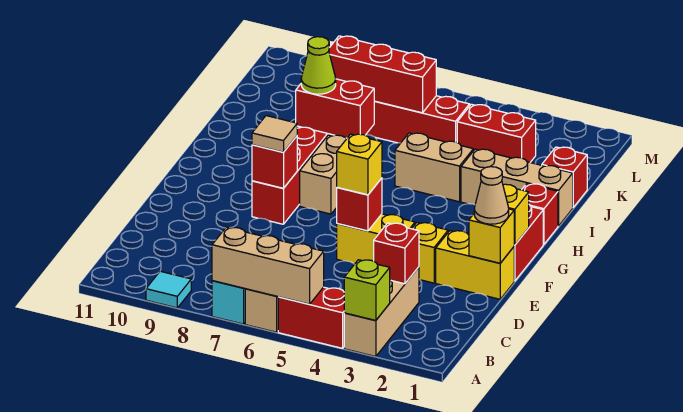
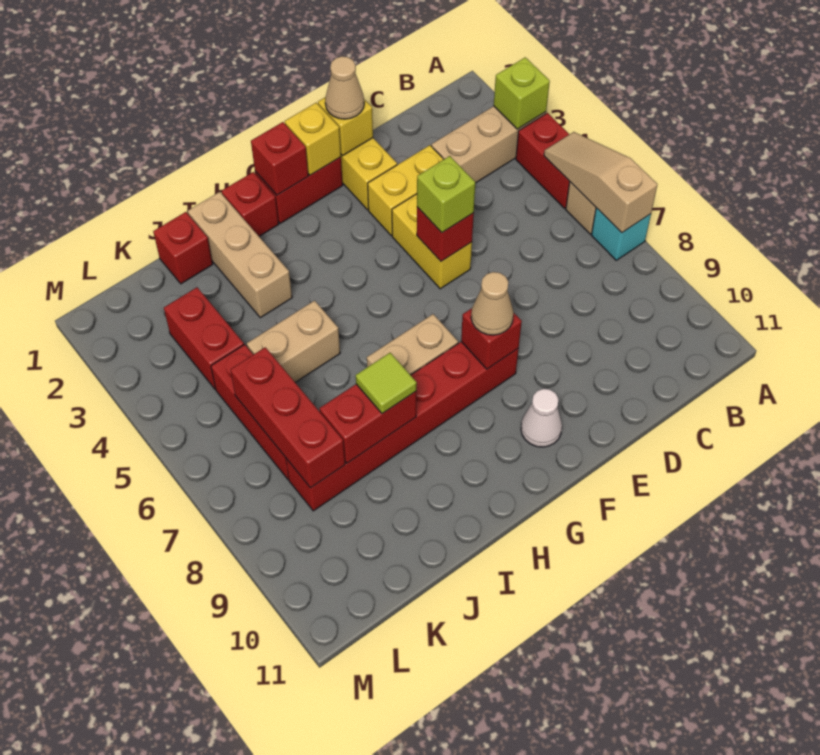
tan brick A5:A7 level 2 -> tan slope A5:A7 level 2 top 7
cyan tile A9 level 1 -> none
red brick C3 level 2 -> red brick G1 level 2
yellow brick E3 level 1 -> yellow brick D3:E3 level 1
yellow brick E5 level 3 -> lime brick E5 level 3
tan tile F8 level 3 -> tan cone F8 level 3
none -> white cone F10 level 1
tan brick I4:I5 level 1 -> tan brick I5:J5 level 1
red brick I7:I8 level 2 -> red brick I8:J8 level 2
lime cone I8 level 3 -> lime tile I8 level 3

